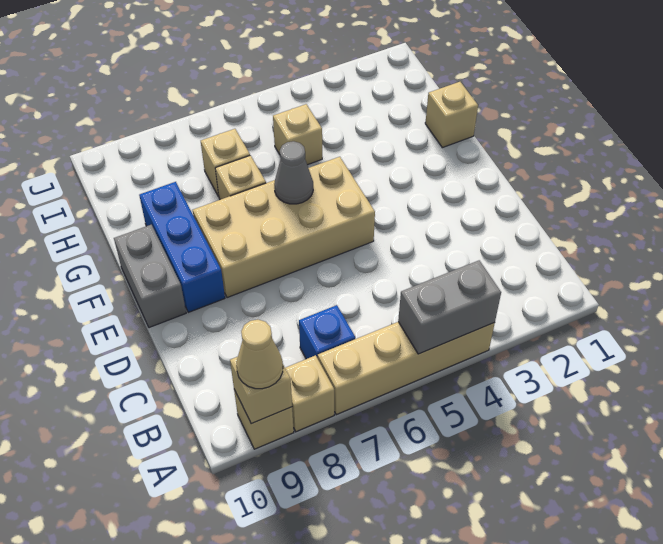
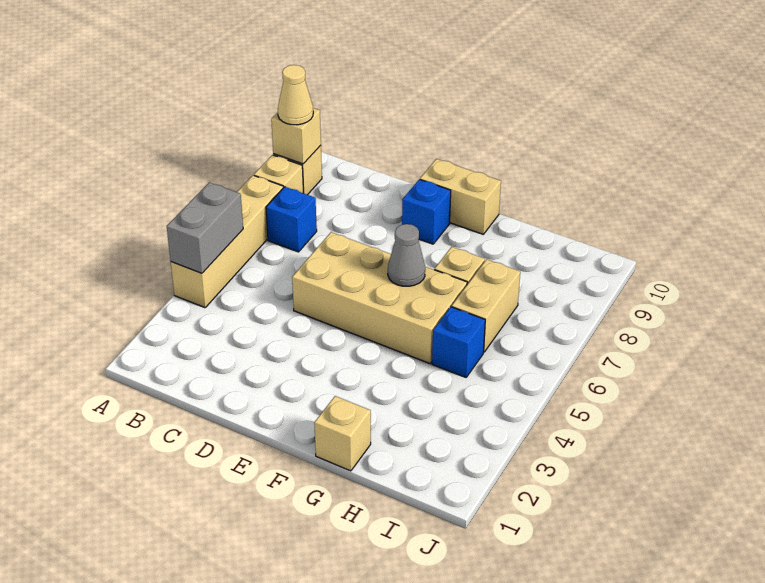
tan brick E5:F8 level 1 -> tan brick D5:G6 level 1
blue brick E9:G9 level 1 -> blue brick E9 level 1
grey brick E10:F10 level 1 -> tan brick E10:F10 level 1
tan brick H5 level 1 -> blue brick H5 level 1
tan brick H7 level 1 -> tan brick H6:H7 level 1

